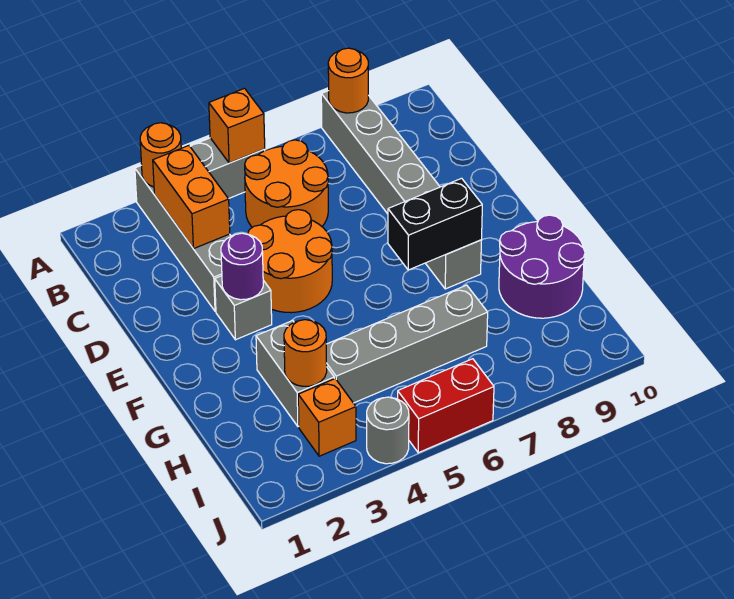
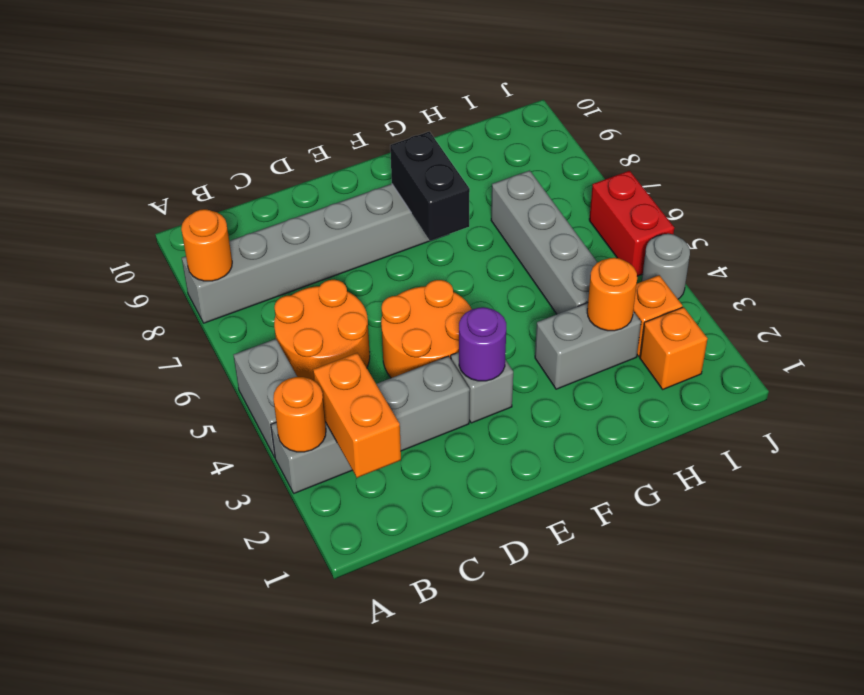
orange brick A5 level 2 -> orange brick I2 level 1
orange brick B3:C3 level 2 -> orange brick B2:B3 level 2
purple round brick G9:H10 level 1 -> none

